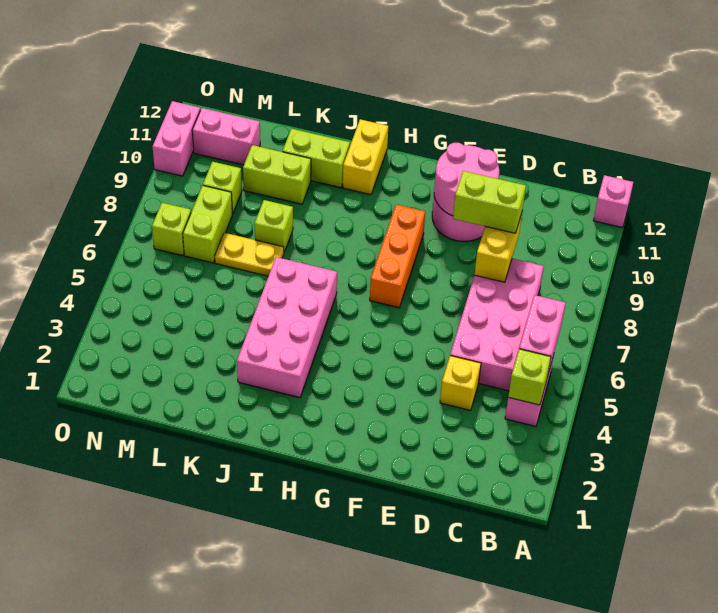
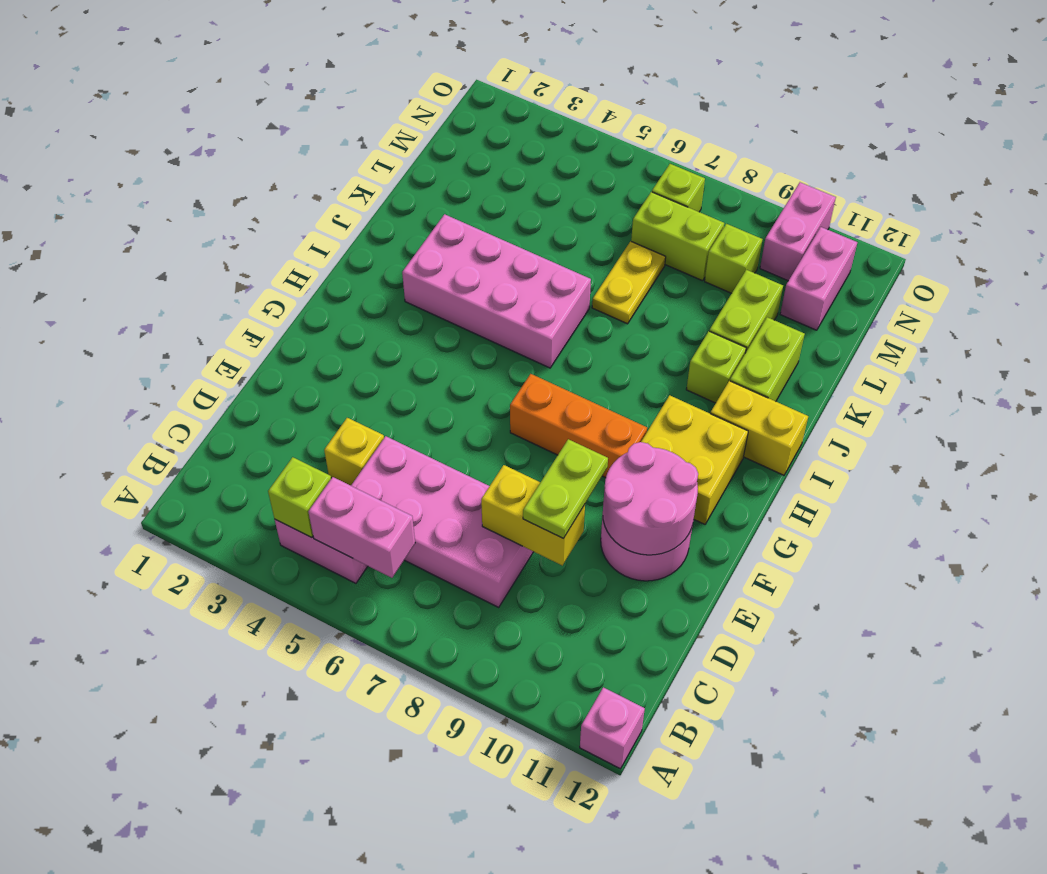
lime brick D9:E9 level 3 -> lime plate D9:E9 level 3
none -> yellow brick G10:H11 level 1
lime brick K8 level 1 -> lime brick J10 level 1
pink brick O10:O11 level 1 -> pink brick N10:O10 level 1

